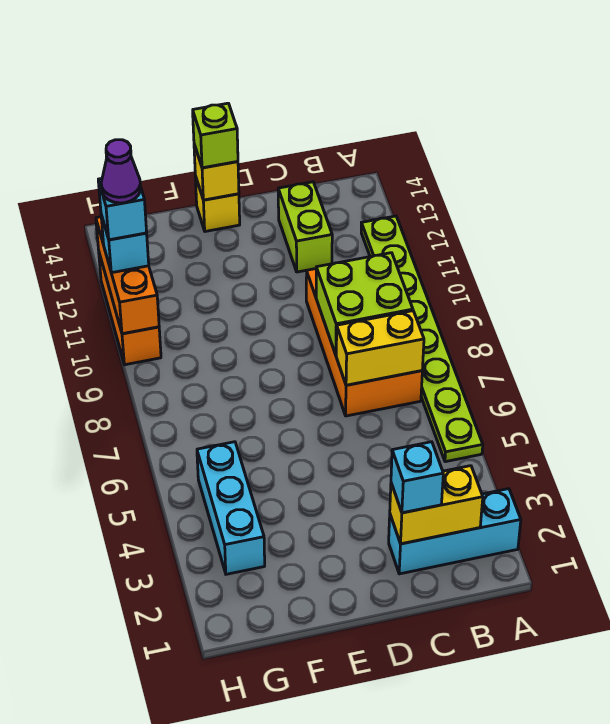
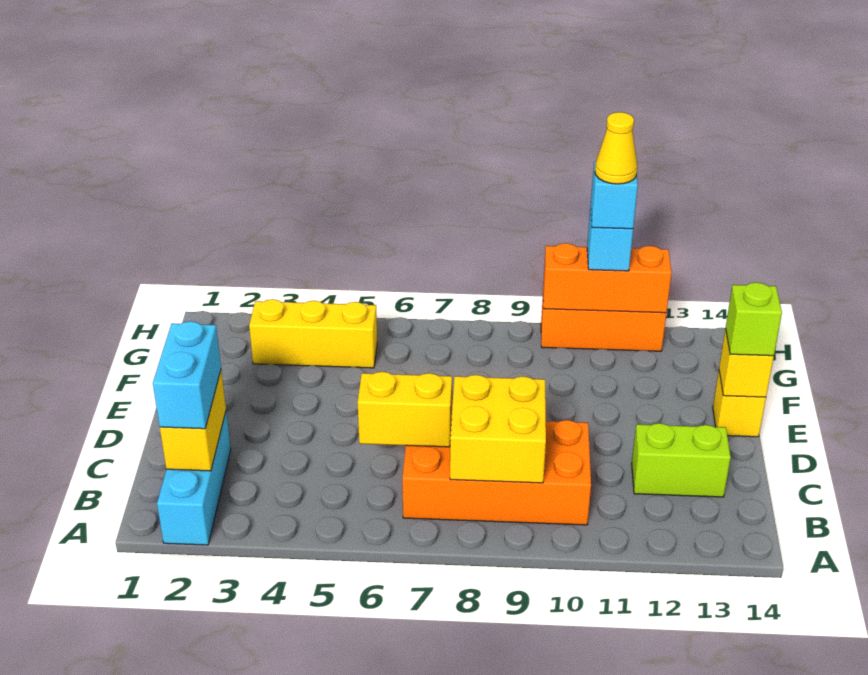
lime plate A5:A12 level 1 -> none
yellow brick B7:C7 level 2 -> yellow brick C6:C7 level 2
lime brick B8:C9 level 2 -> yellow brick B8:C9 level 2
cyan brick C2 level 3 -> cyan brick B2:C2 level 3
cyan brick G3:G5 level 1 -> yellow brick G3:G5 level 1
purple cone H11 level 5 -> yellow cone H11 level 5

